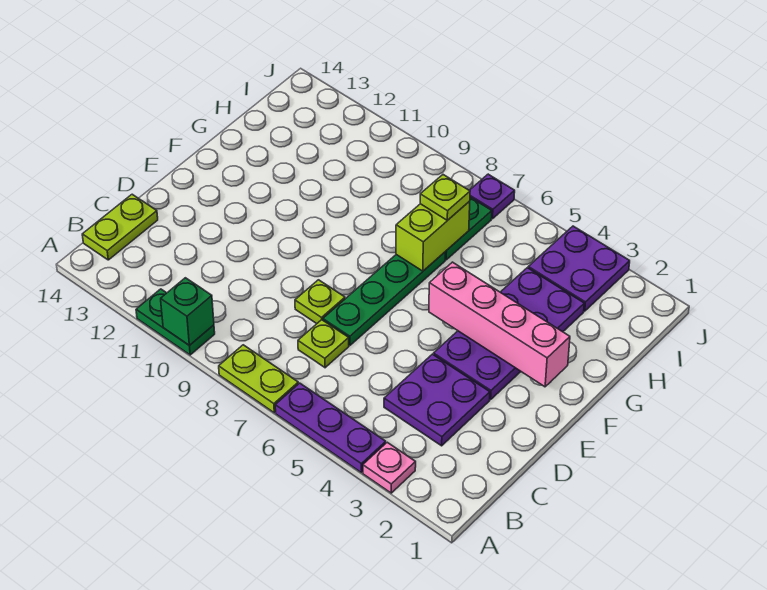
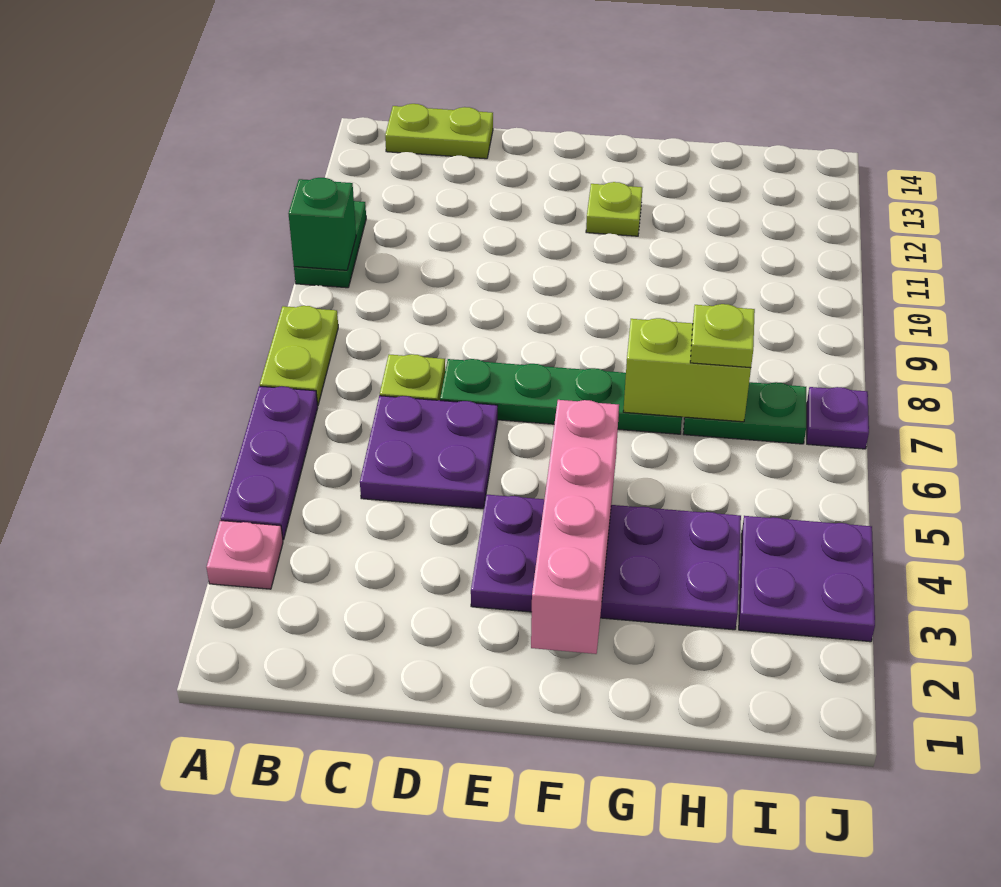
purple plate C3:D4 level 1 -> purple plate C5:D6 level 1
lime plate D8 level 1 -> lime plate F12 level 1

